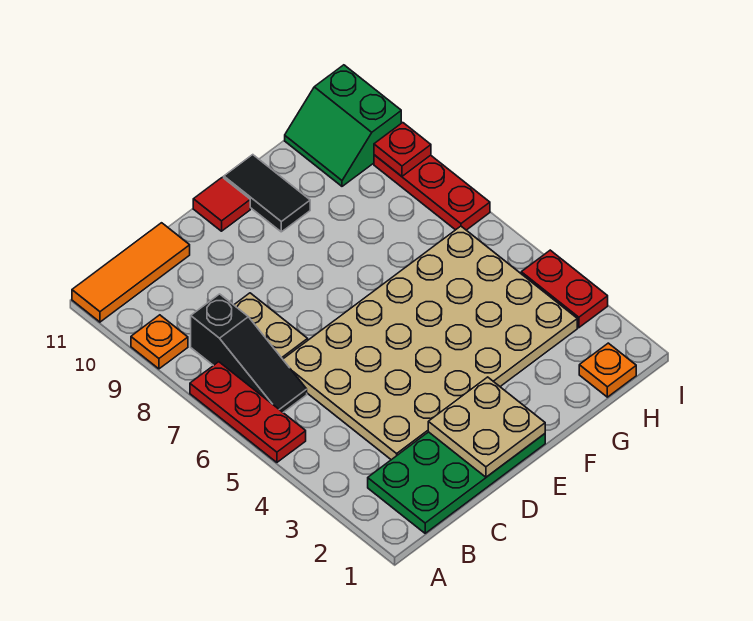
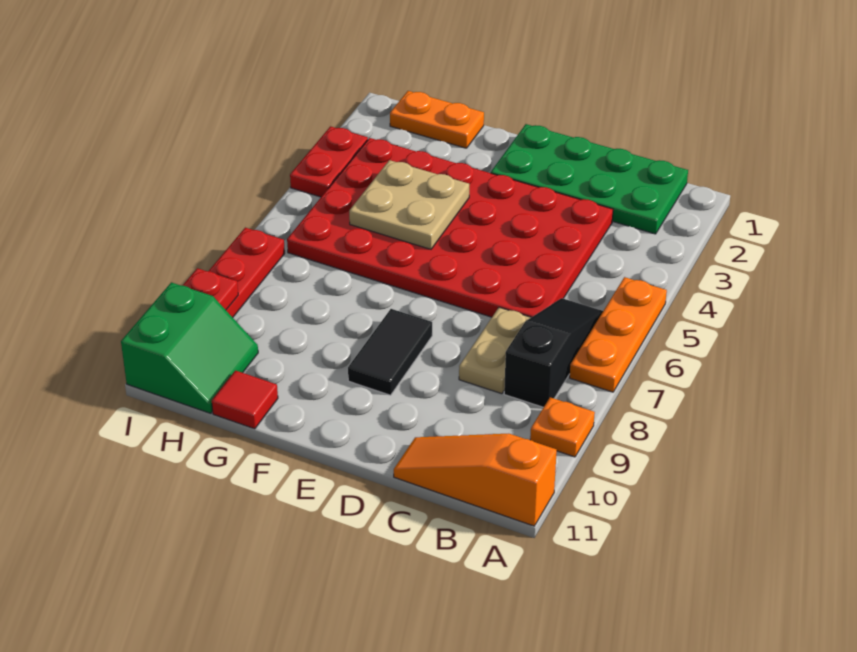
red plate A5:A7 level 1 -> orange plate A5:A7 level 1
orange tile A11:C11 level 1 -> orange slope A11:C11 level 1 top A
tan plate C3:H6 level 1 -> red plate C3:H6 level 1
tan plate D1:E2 level 2 -> tan plate F4:G5 level 2
red tile E11 level 1 -> red tile G11 level 1
black tile F10:F11 level 1 -> black tile E8:E9 level 1
orange plate H1 level 1 -> orange plate G1:H1 level 1

